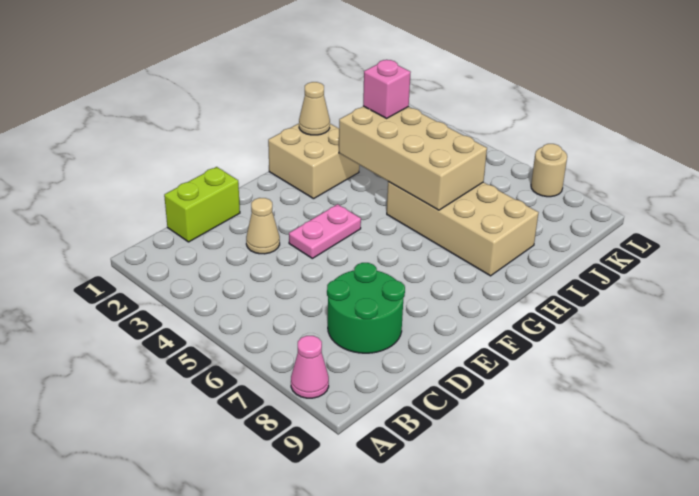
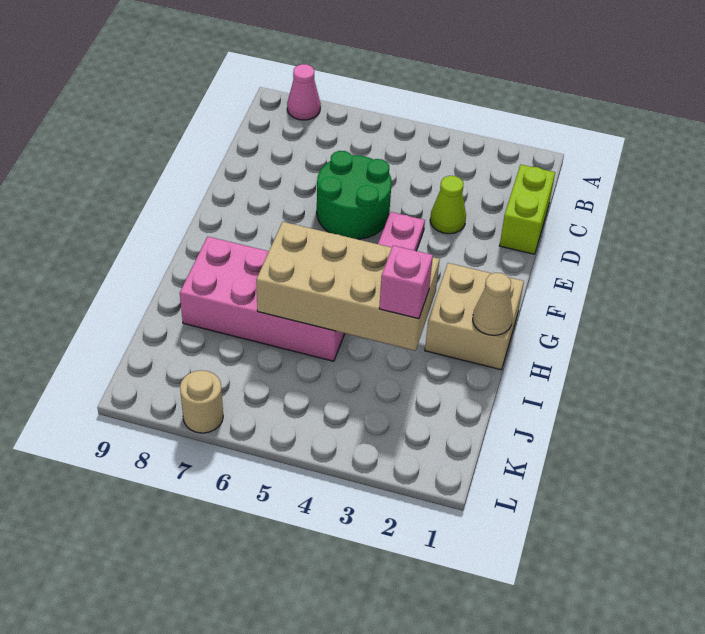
green round brick C7:D8 level 1 -> green round brick D5:E6 level 1
tan cone D3 level 1 -> lime cone D3 level 1
tan brick H5:I8 level 1 -> pink brick H5:I8 level 1

